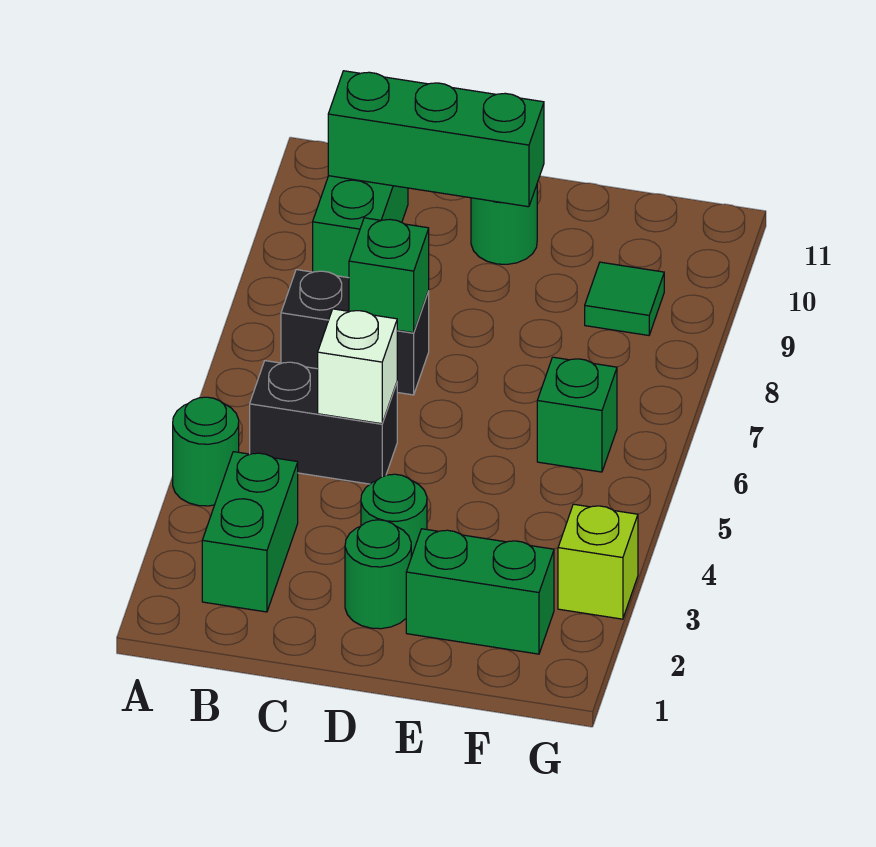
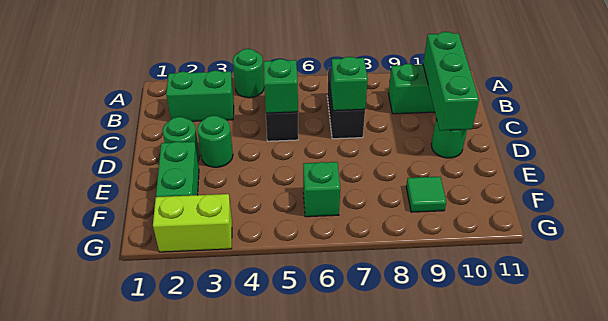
white brick C5 level 2 -> green brick C5 level 2
lime brick G3 level 1 -> lime brick G2:G3 level 1

